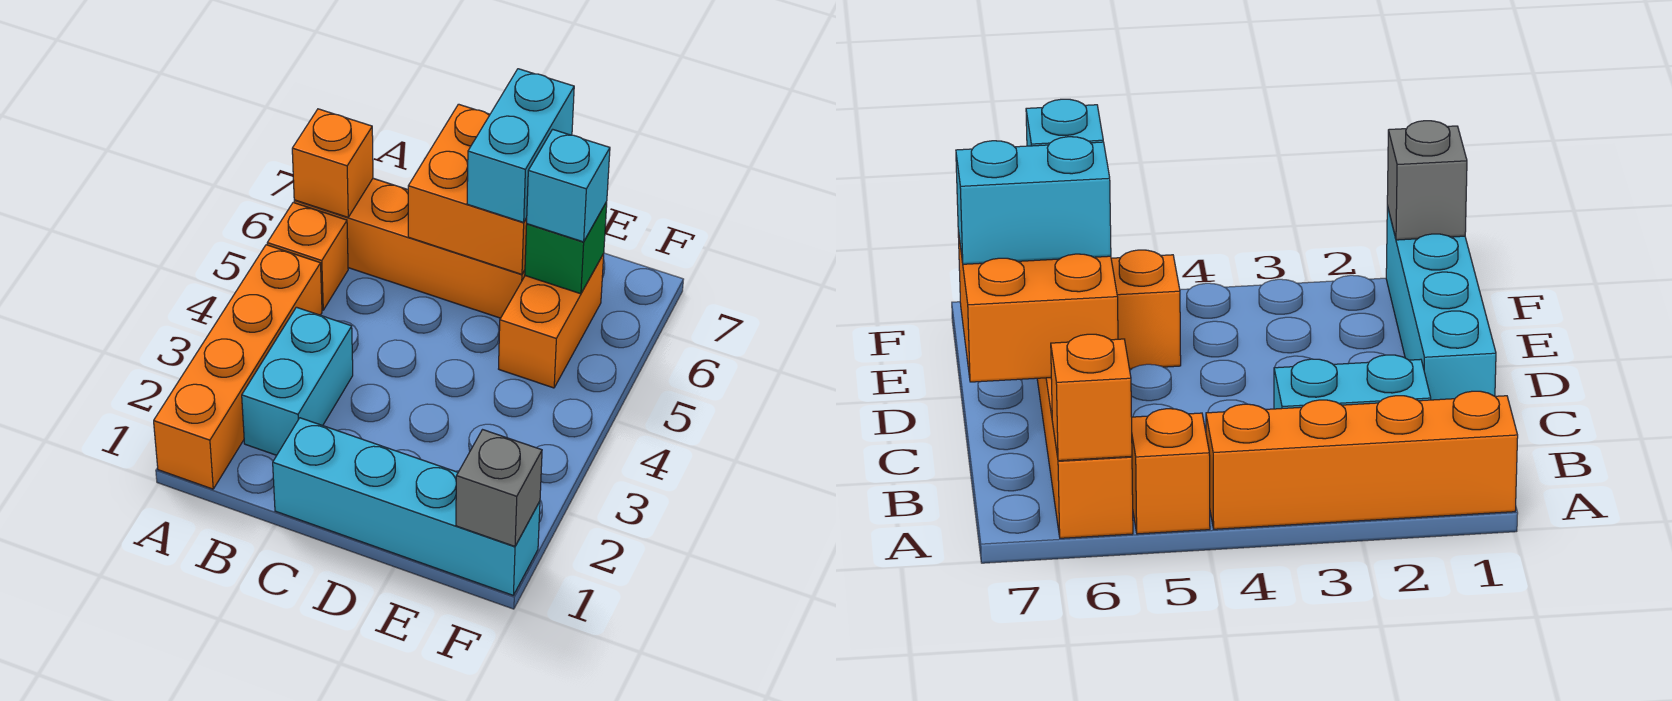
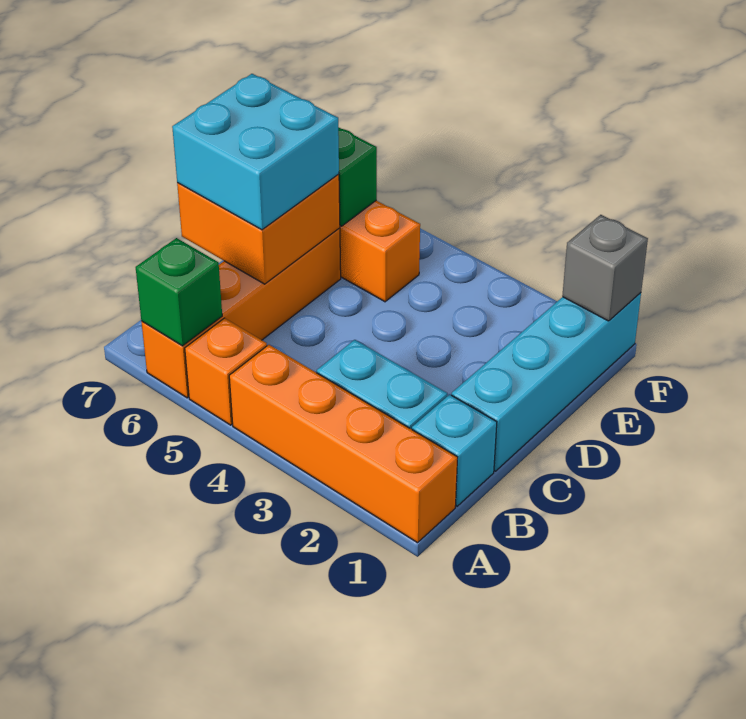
orange brick A6 level 2 -> green brick A6 level 2
cyan brick D6:D7 level 3 -> cyan brick C6:D7 level 3
cyan brick E6 level 3 -> cyan brick B1 level 1

